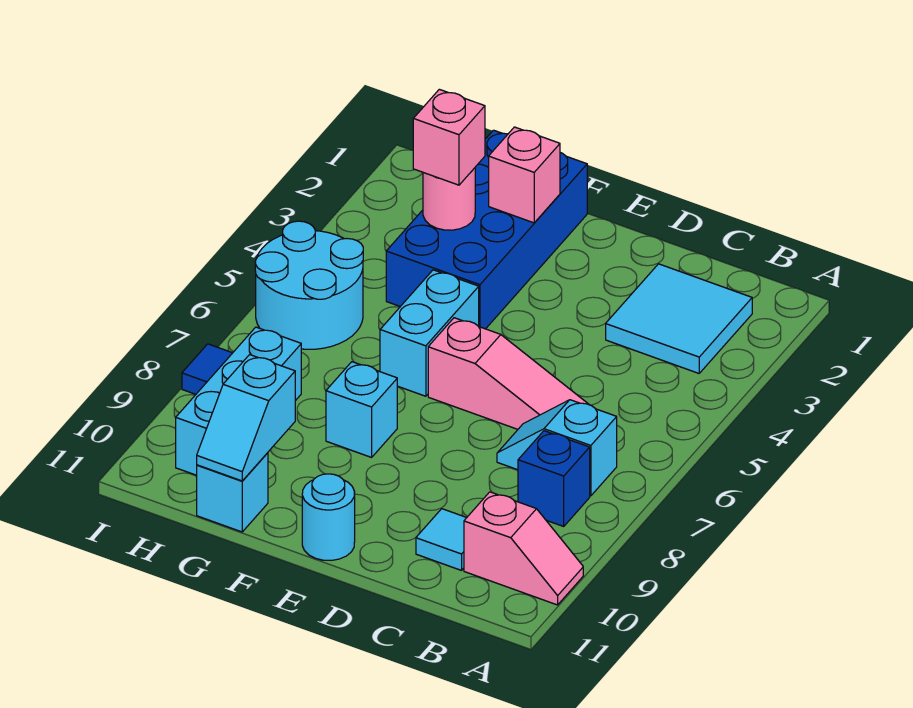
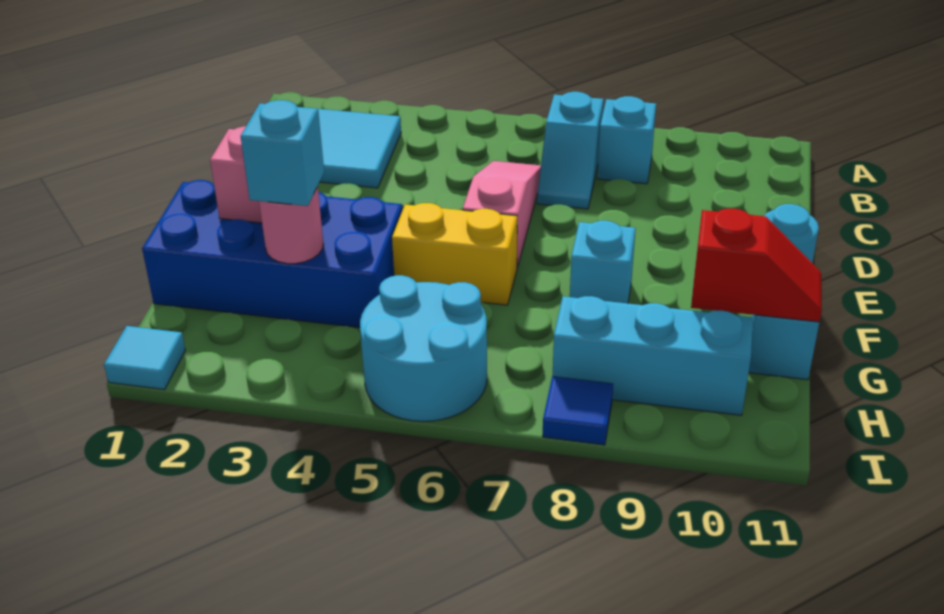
pink slope A10:B10 level 1 top B -> none
blue brick B8 level 1 -> cyan brick B8 level 1
cyan tile C10 level 1 -> cyan tile I1 level 1
cyan brick F5:F6 level 1 -> yellow brick F5:F6 level 1
pink brick G3 level 3 -> cyan brick G3 level 3
cyan slope G10:G11 level 2 top 10 -> red slope G10:G11 level 2 top 10

